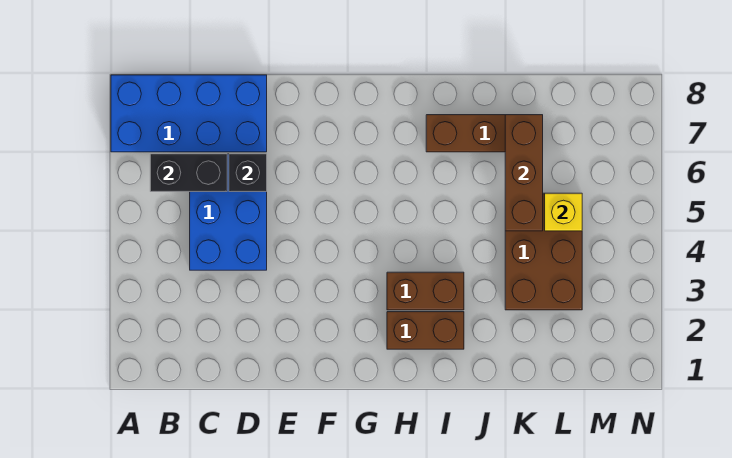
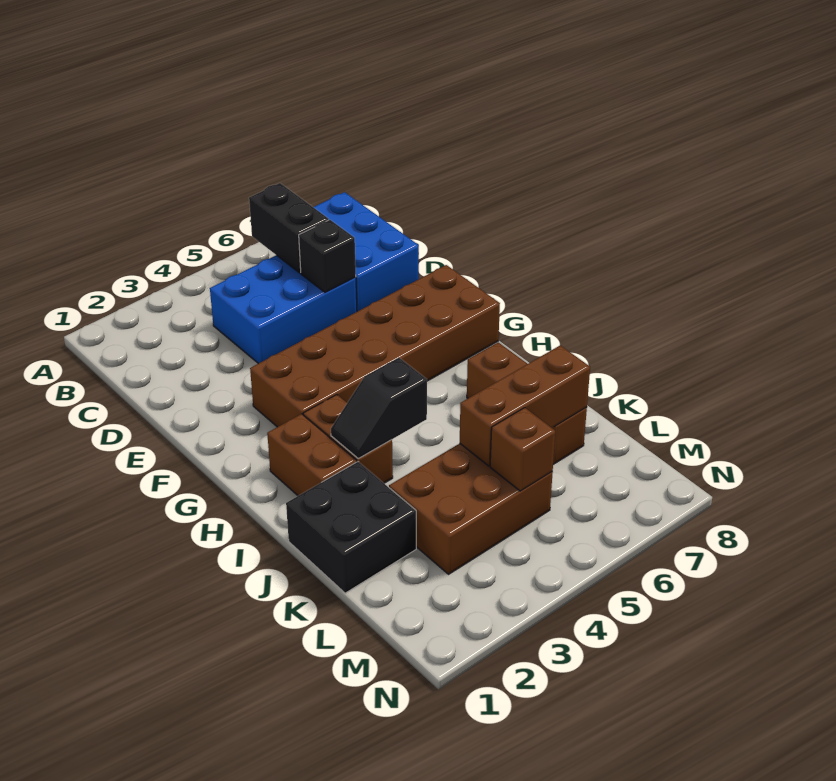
blue brick A7:D8 level 1 -> blue brick B7:D8 level 1
none -> brown brick F3:G8 level 1
none -> black slope I3:I4 level 2 top 4
none -> black brick J1:K2 level 1
yellow brick L5 level 2 -> brown brick L5 level 2

